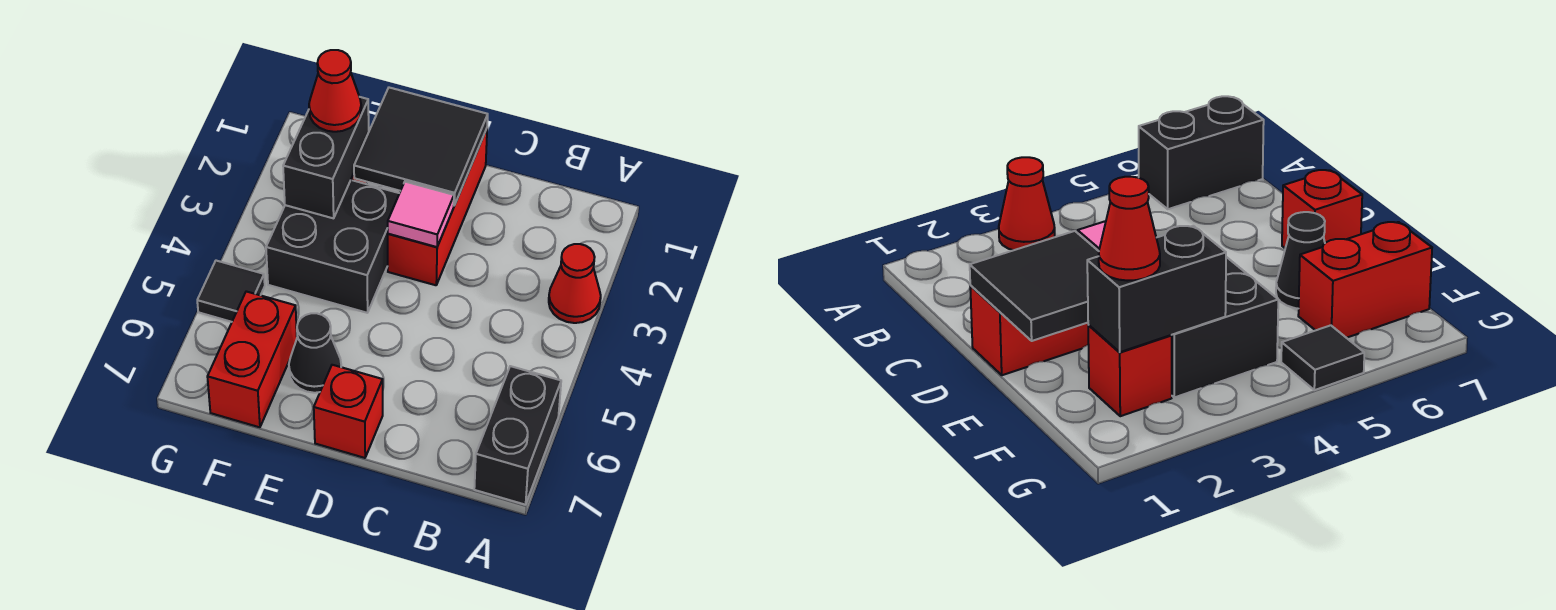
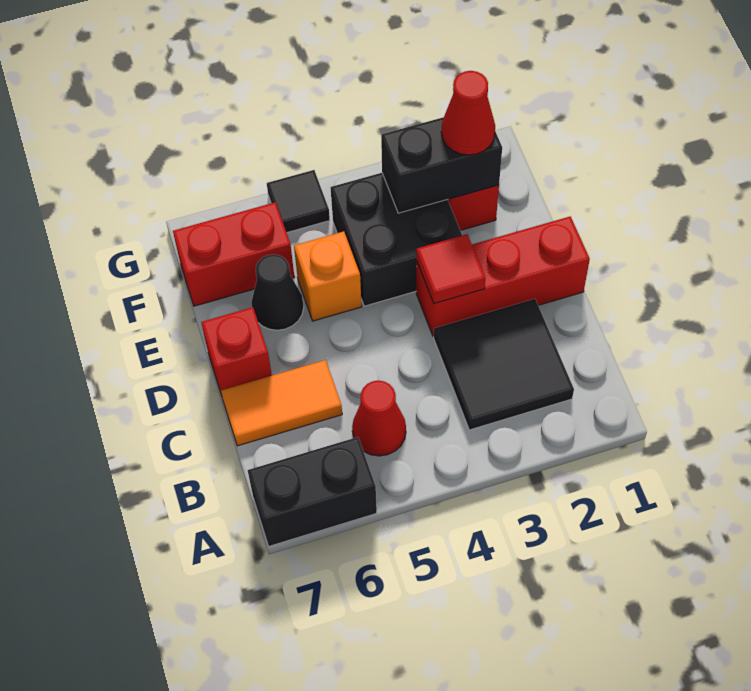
red cone A3 level 1 -> red cone B5 level 1
none -> orange tile C6:C7 level 1
black tile D1:E2 level 2 -> black tile B2:C3 level 1
pink tile D3 level 2 -> red tile D3 level 2
none -> orange brick E5 level 1

